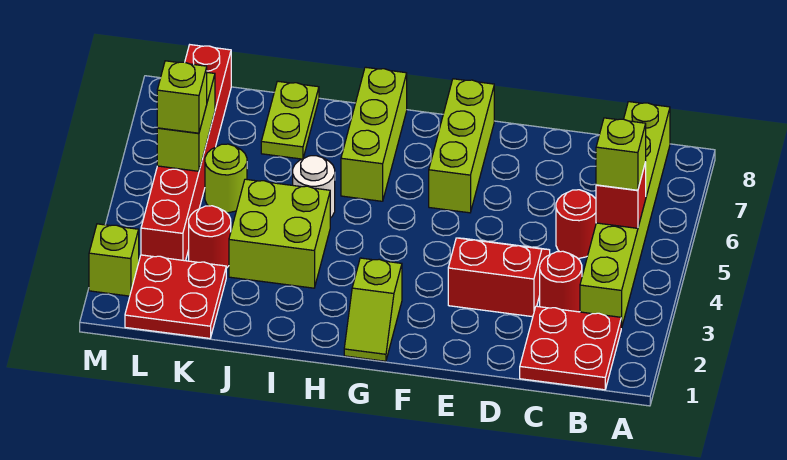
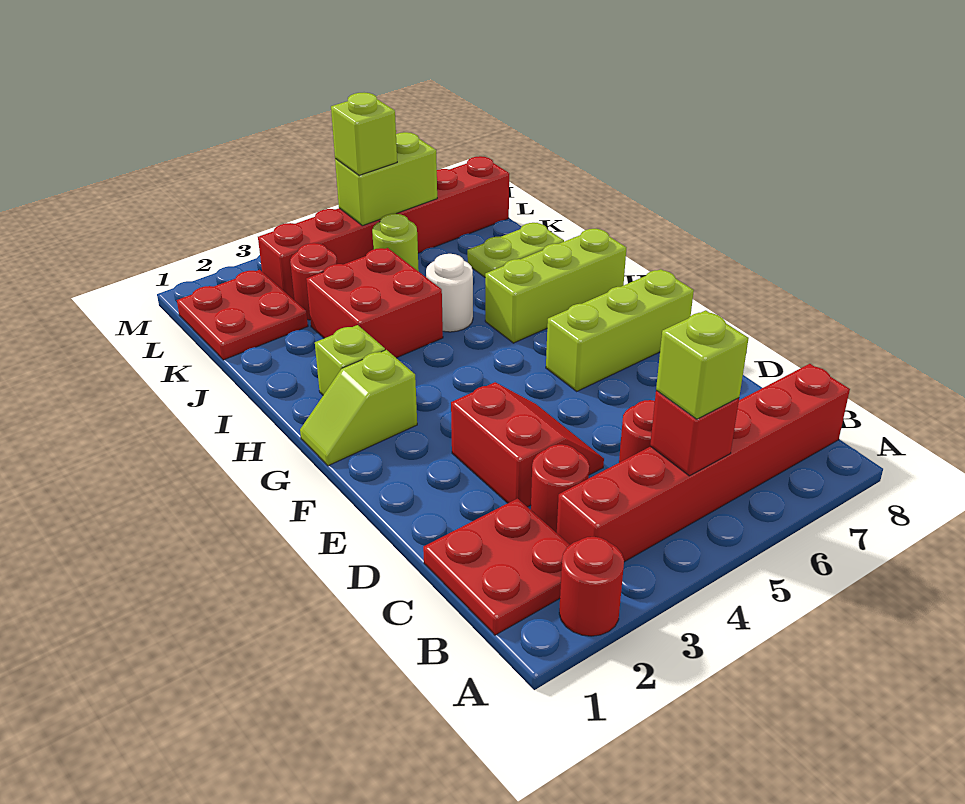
none -> red round brick A2 level 1
lime brick B3:B8 level 1 -> red brick B3:B8 level 1
lime brick I3:J4 level 1 -> red brick I3:J4 level 1
lime brick M2 level 1 -> lime brick H2 level 1

